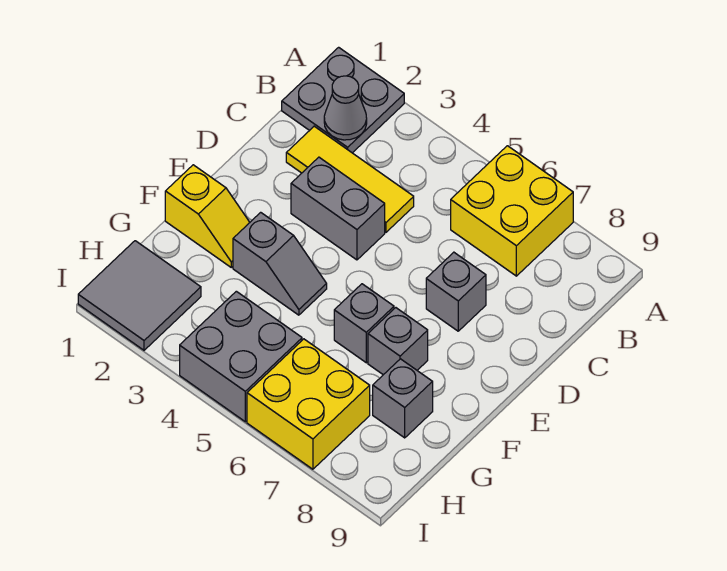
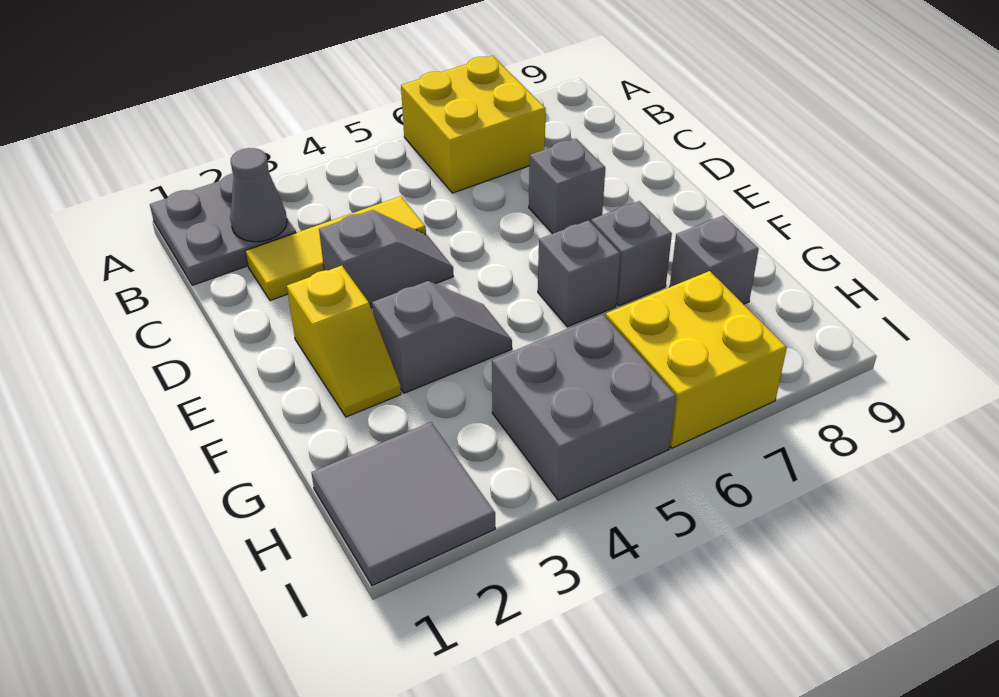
grey brick D3:D4 level 1 -> grey slope D3:D4 level 1 top 3
yellow slope F1:F2 level 1 top 1 -> yellow slope E2:F2 level 1 top E

